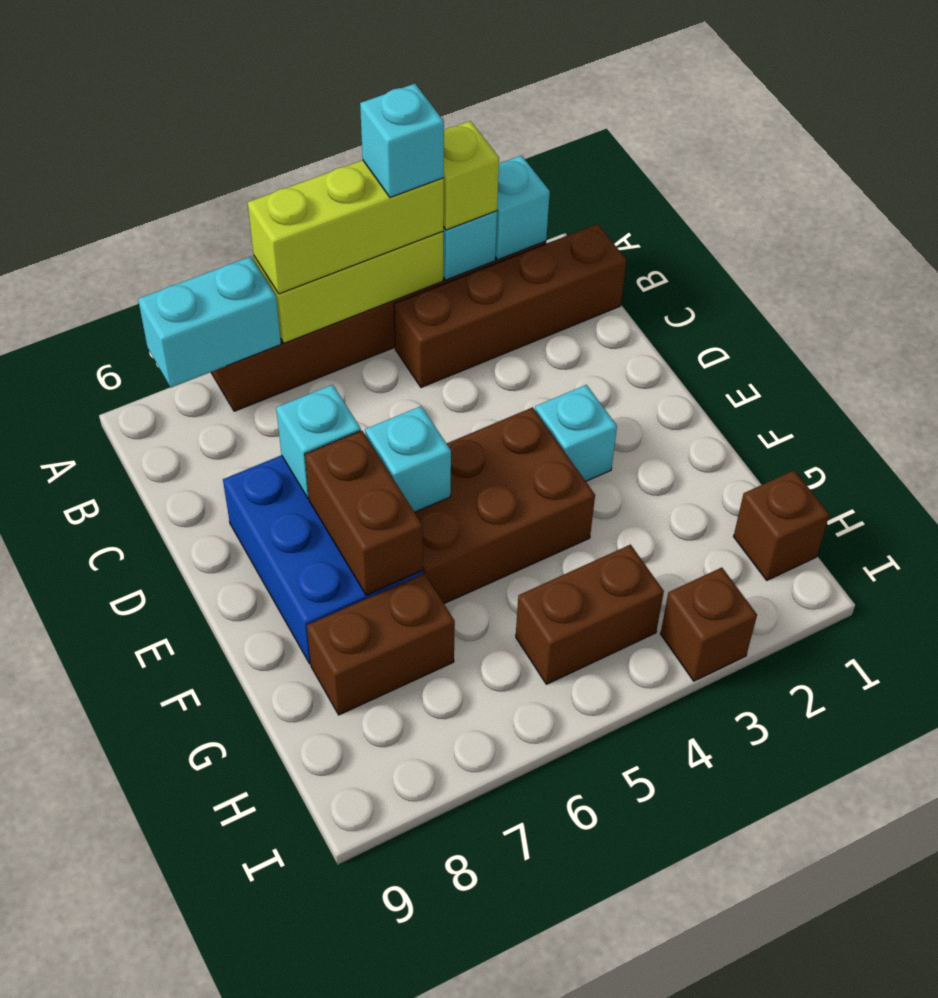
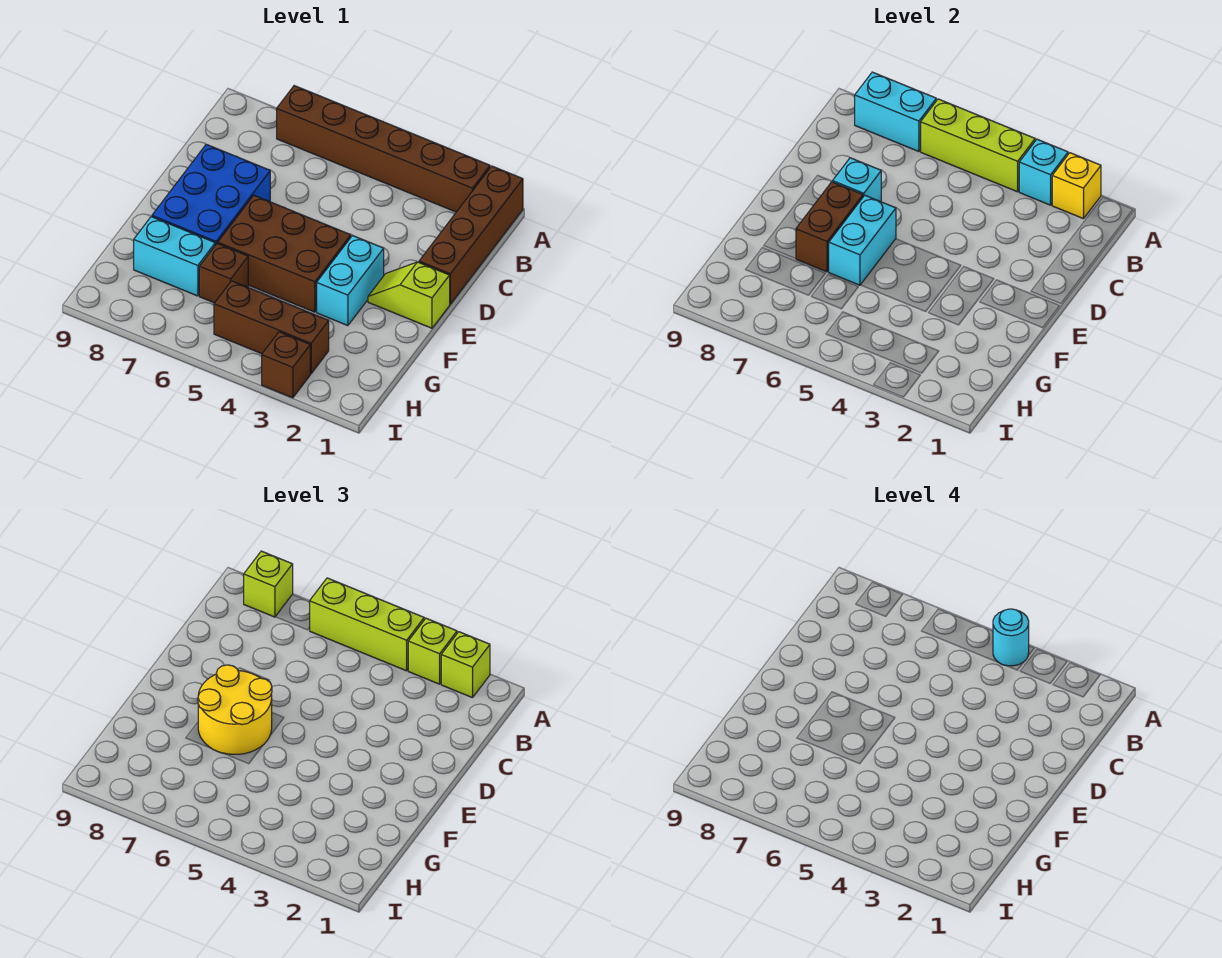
cyan brick A2 level 2 -> yellow brick A2 level 2
none -> lime brick A2 level 3
cyan brick A4 level 4 -> cyan round brick A4 level 4
none -> lime brick A8 level 3
brown brick B1:B4 level 1 -> brown brick A1:D1 level 1
none -> lime slope E1:E2 level 1 top 1
cyan brick E3 level 1 -> cyan brick E3:F3 level 1
cyan brick E6 level 2 -> cyan brick E6:F6 level 2
none -> yellow round brick E6:F7 level 3
brown brick G7:G8 level 1 -> cyan brick G7:G8 level 1
brown brick H1 level 1 -> brown brick G6 level 1
brown brick H4:H5 level 1 -> brown brick H3:H5 level 1

